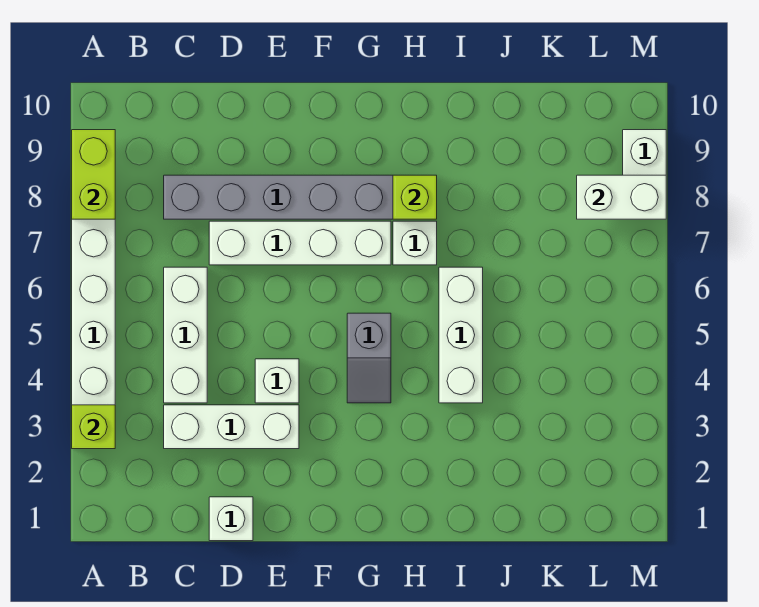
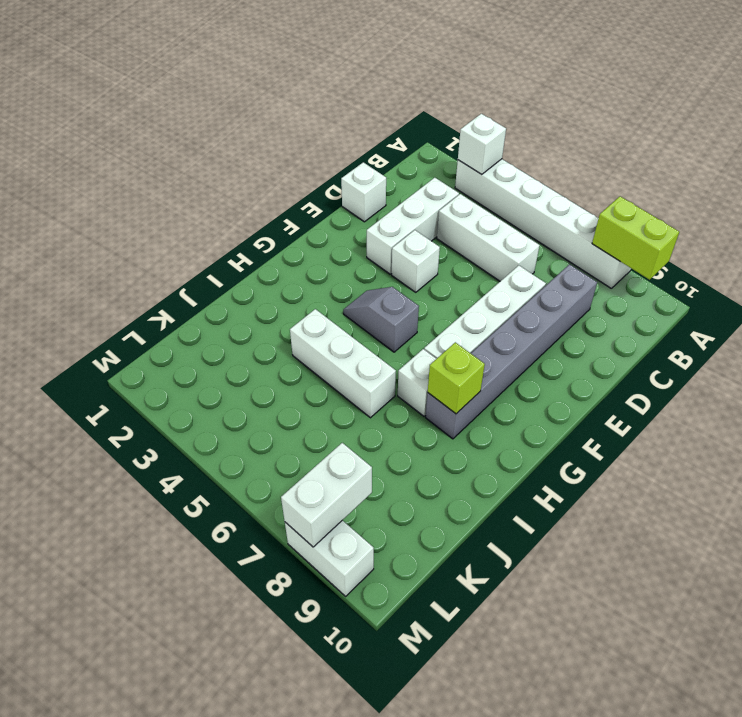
lime brick A3 level 2 -> white brick A3 level 2

